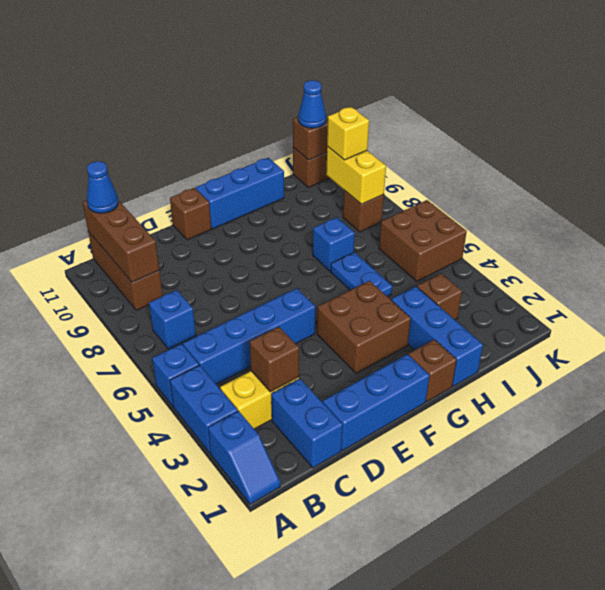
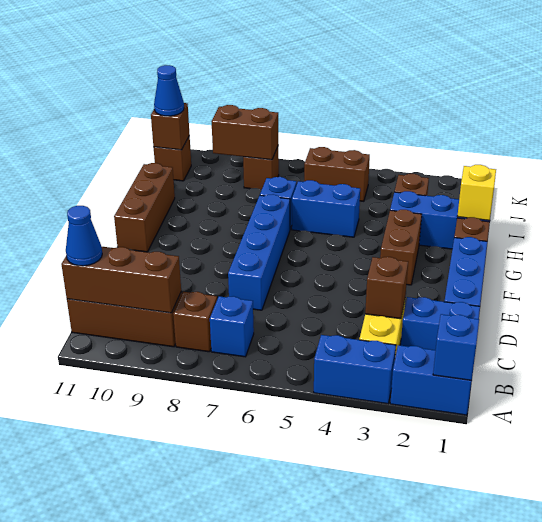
blue slope A1:A2 level 1 top 2 -> blue brick A1:A2 level 1
blue brick A5 level 1 -> blue brick A1 level 2
blue brick B5:E5 level 1 -> blue brick D7:G7 level 1
brown brick E11 level 1 -> brown brick B8 level 1
brown brick F3:G4 level 1 -> brown brick F3:G3 level 1
blue brick F11:H11 level 1 -> brown brick F11:H11 level 1
blue plate H5:H6 level 1 -> blue brick H5:H6 level 1
brown brick J5:K6 level 1 -> brown brick J5:J6 level 1
yellow brick J8:J9 level 2 -> brown brick J8:J9 level 2
yellow brick J9 level 3 -> yellow brick H1 level 2

